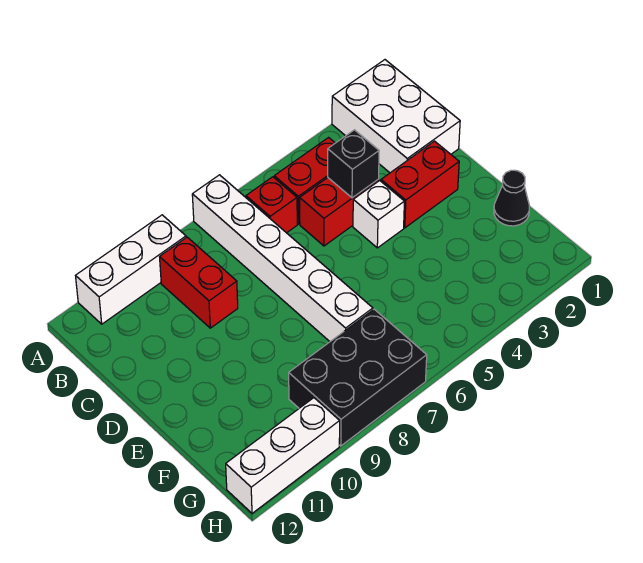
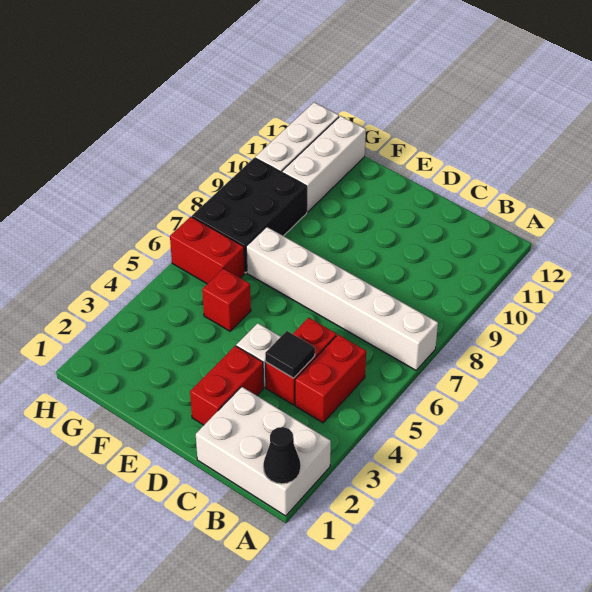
white brick A9:A11 level 1 -> white brick G10:G12 level 1
red brick B6 level 1 -> red brick F5 level 1
red brick B9:C9 level 1 -> red brick G6:H6 level 1
black brick C4 level 2 -> black tile C4 level 2
black cone F1 level 1 -> black cone A1 level 2

